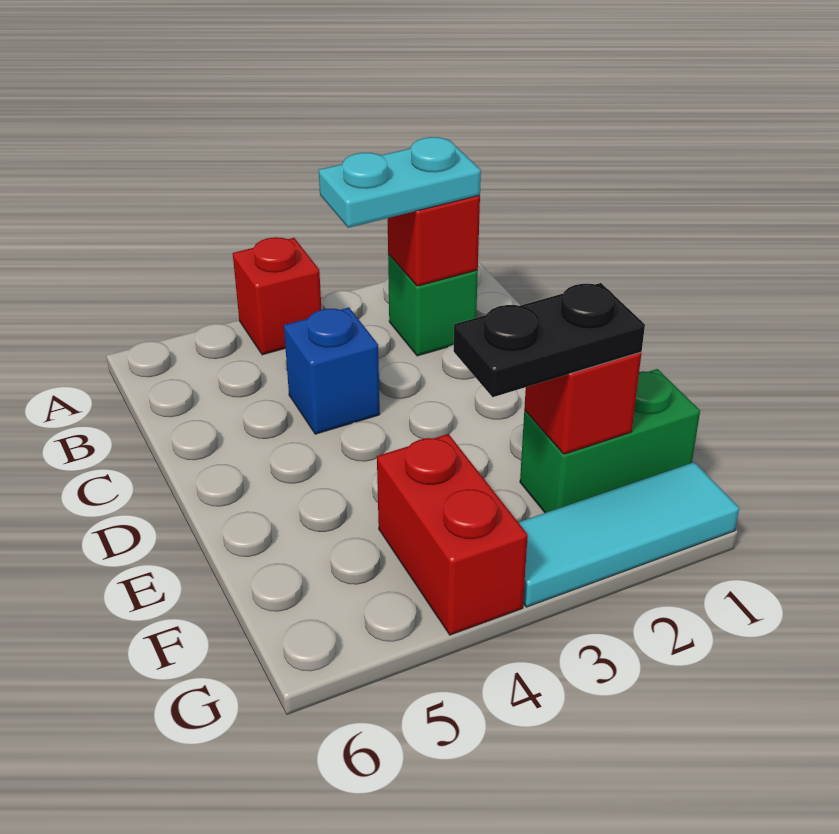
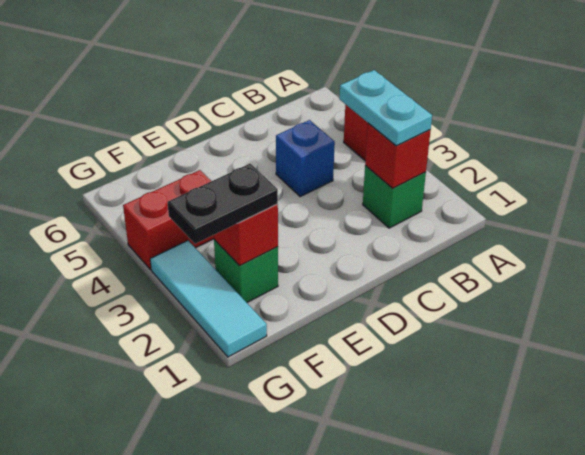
green brick F1:F2 level 1 -> green brick F2 level 1
black plate F2:F3 level 3 -> black plate F2:G2 level 3

